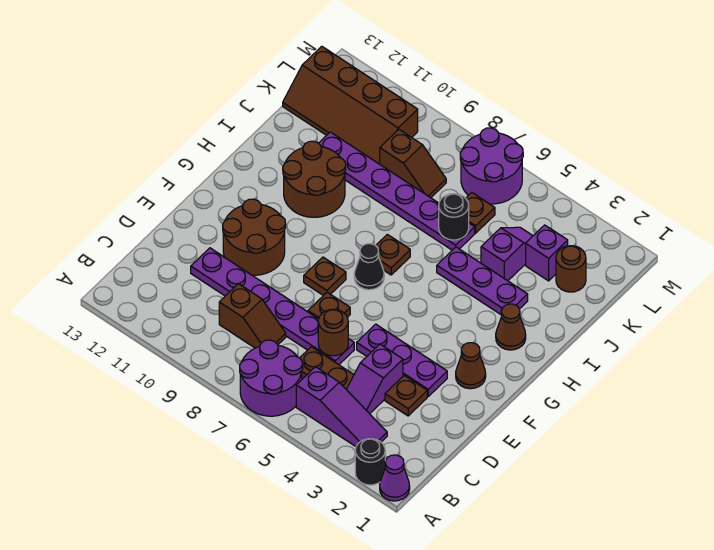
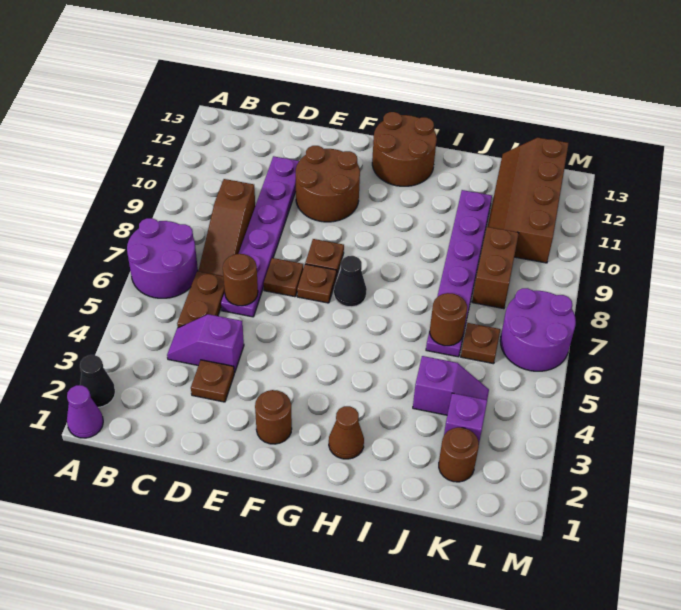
black round brick A2 level 1 -> black cone A2 level 1
purple slope B3:B5 level 1 top 5 -> none
brown slope C8:C9 level 1 top 9 -> brown slope C7:C9 level 1 top 9
purple plate E3:E5 level 1 -> none
brown cone F2 level 1 -> brown round brick F2 level 1
brown plate H7 level 1 -> brown plate F7 level 1
brown round brick H10:I11 level 1 -> brown round brick G12:H13 level 1
purple plate I3:I5 level 1 -> none
black round brick J6 level 2 -> brown round brick J6 level 2
brown slope K8:K9 level 1 top 9 -> brown brick K8:K9 level 1

